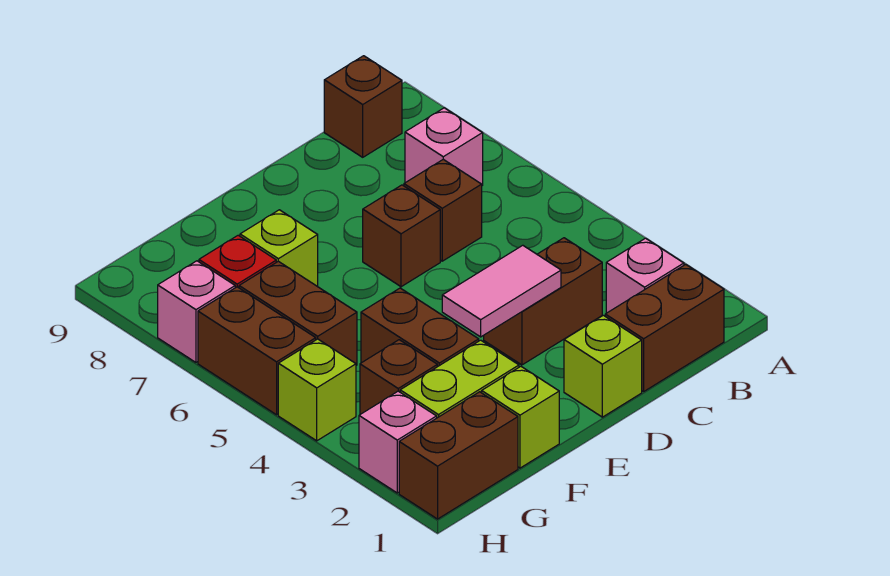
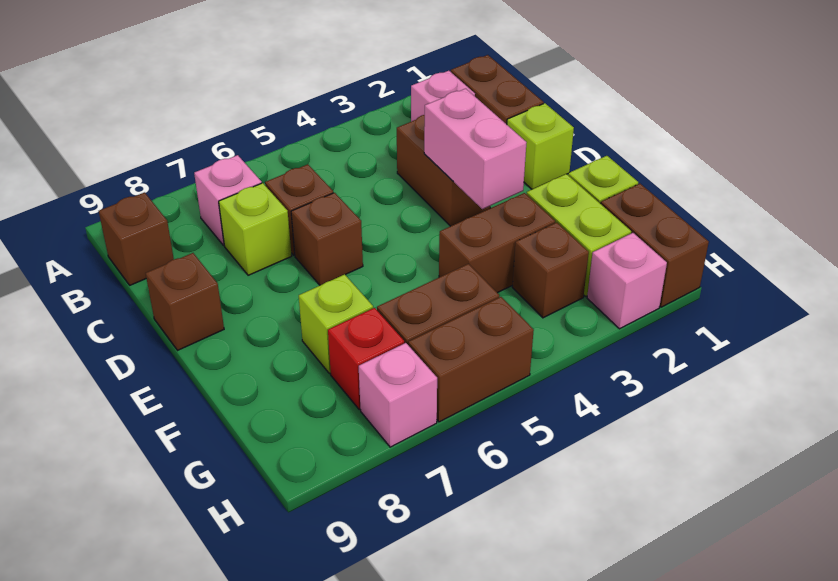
pink tile D3:E3 level 2 -> pink brick D3:E3 level 2
none -> brown brick D9 level 1
lime brick H4 level 1 -> lime brick C7 level 1

